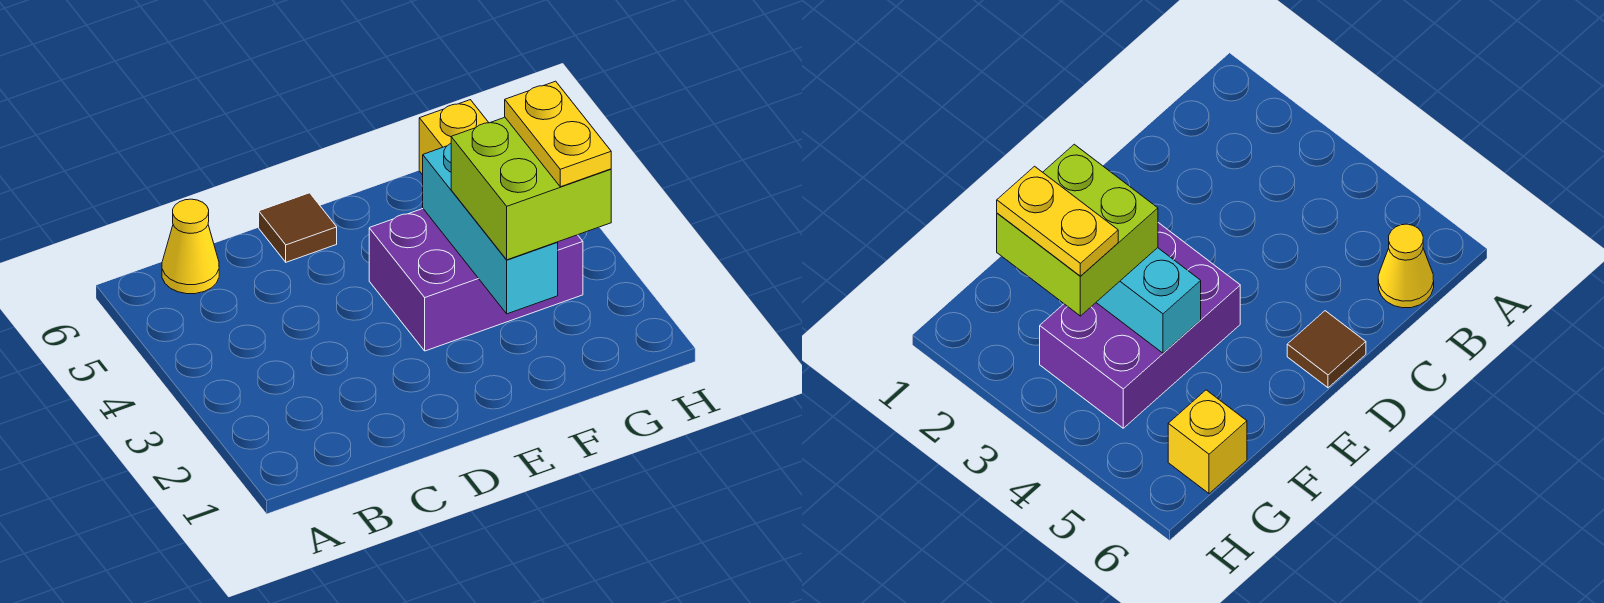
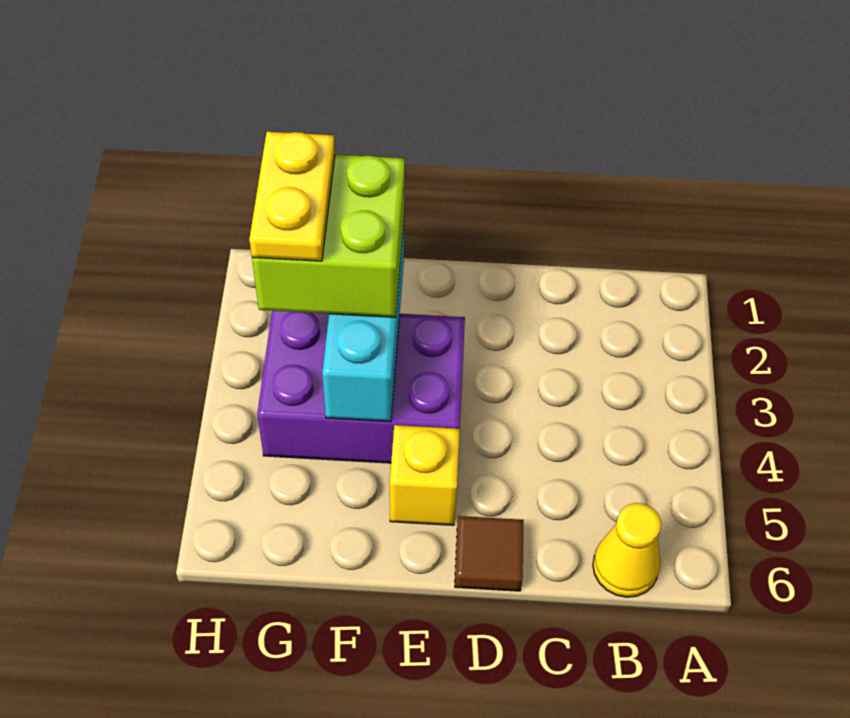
yellow brick G6 level 1 -> yellow brick E5 level 1

